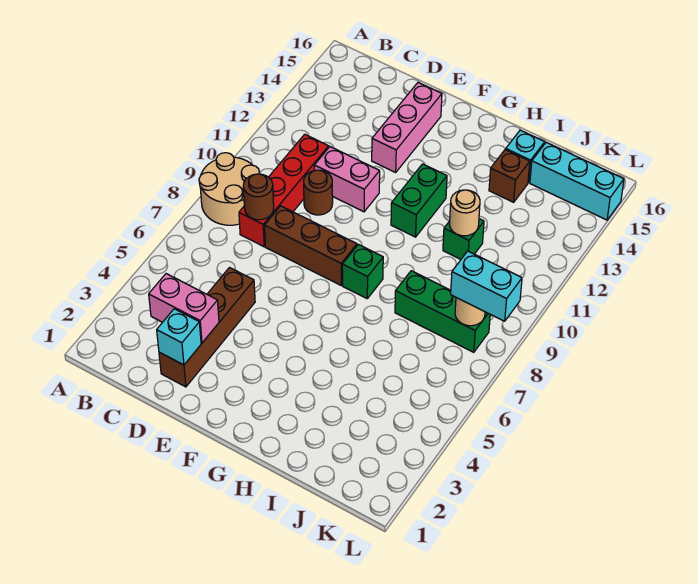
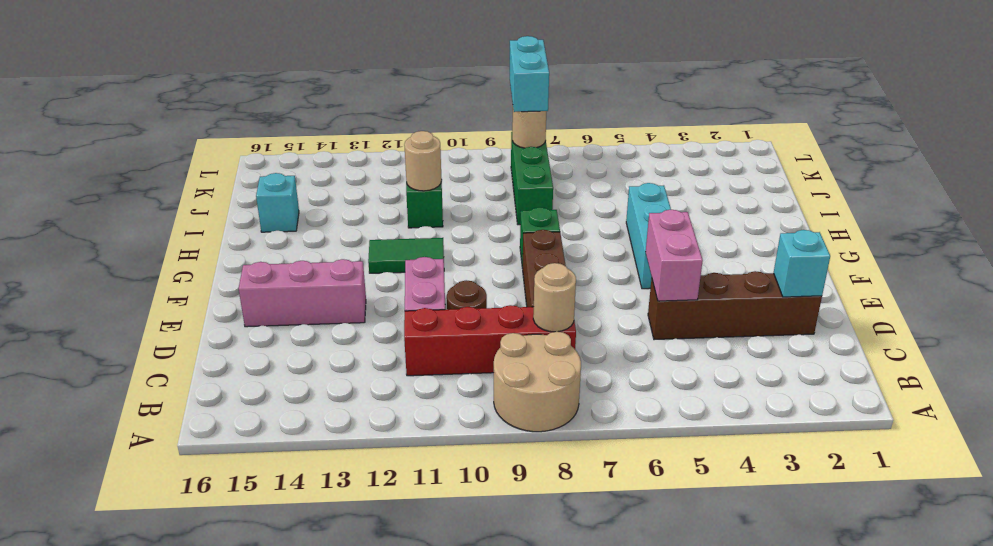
pink brick C3:D3 level 2 -> pink brick D5:E5 level 2
brown round brick C8 level 2 -> tan round brick C8 level 2
green brick G11:G12 level 1 -> green tile G11:G12 level 1
brown brick I14 level 1 -> none
cyan brick J15:L15 level 1 -> cyan brick F5:H5 level 1

